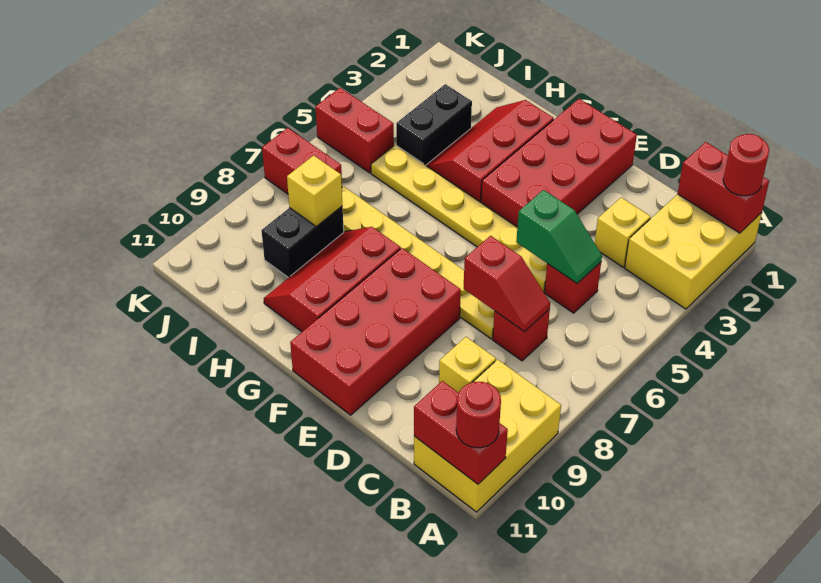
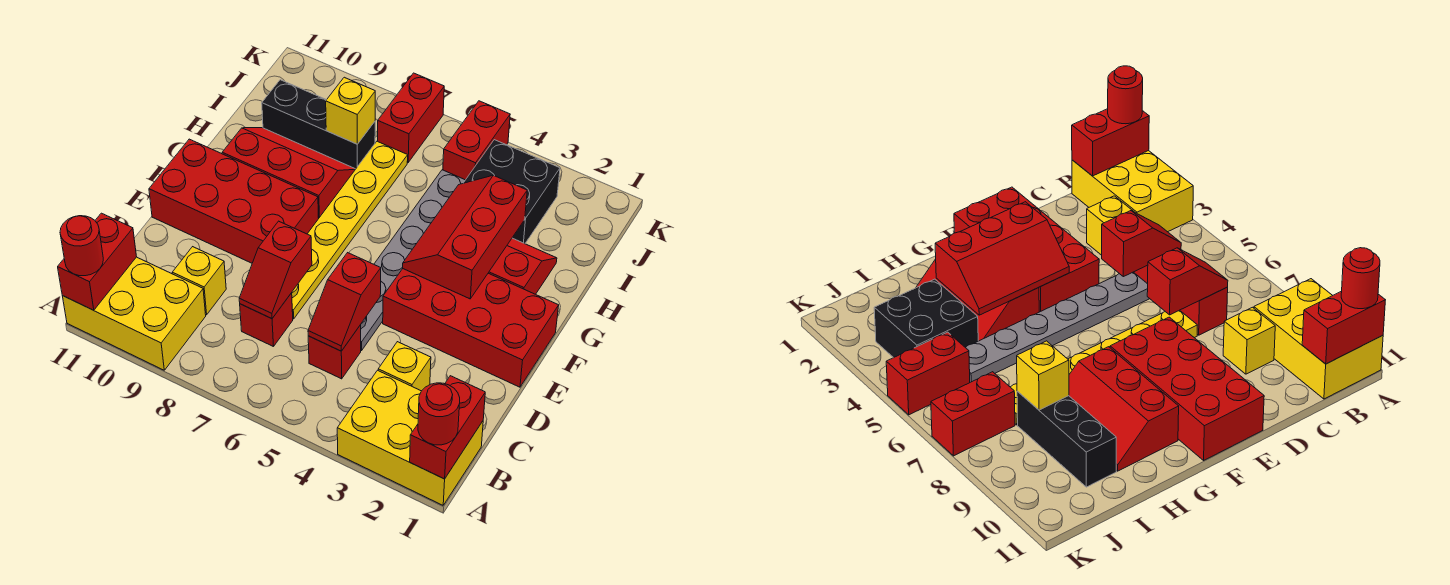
green slope C5:D5 level 2 top D -> red slope C5:D5 level 2 top D
yellow plate D5:I5 level 1 -> grey plate D5:I5 level 1
none -> red slope F3:H4 level 2 top 3
black brick I3:I4 level 1 -> black brick I3:J4 level 1
black brick I8:I9 level 1 -> black brick I8:I10 level 1

